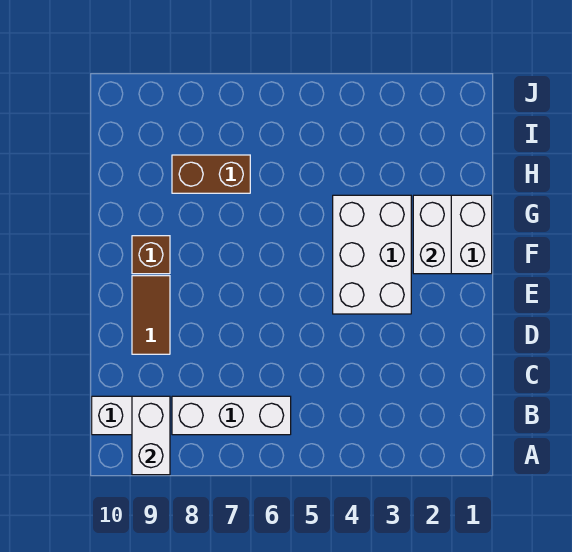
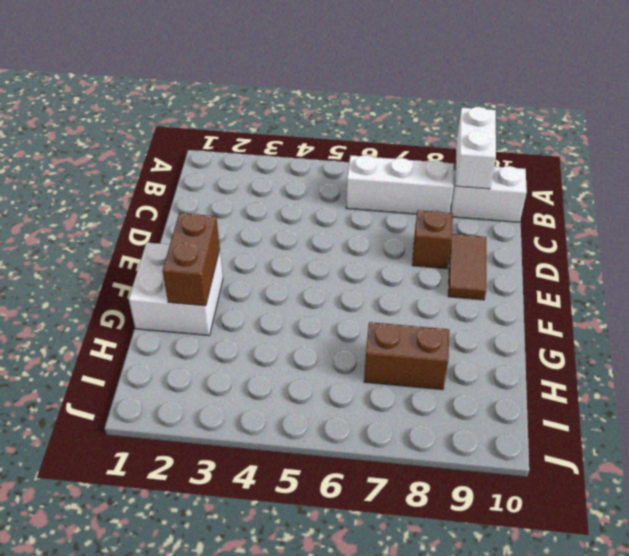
white brick E3:G4 level 1 -> none
white brick F2:G2 level 2 -> brown brick F2:G2 level 2
brown brick F9 level 1 -> brown brick D8 level 1

